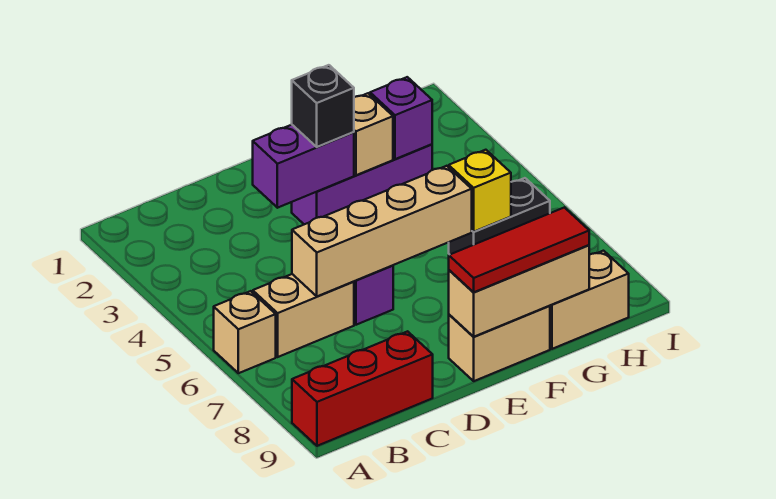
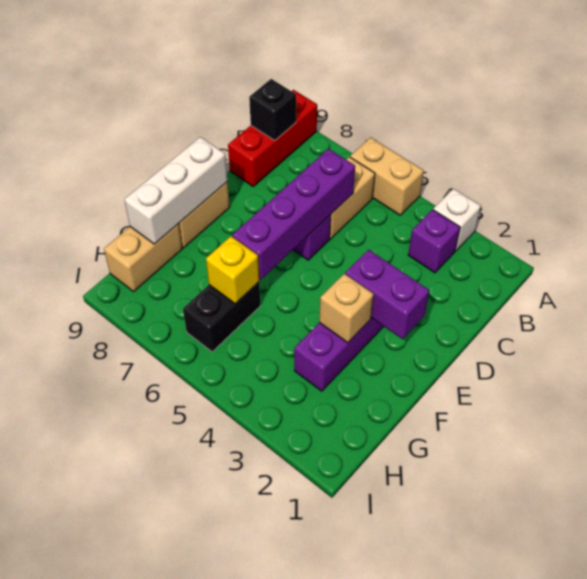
none -> white brick A3 level 1
tan brick A6 level 1 -> tan brick A5:A6 level 1
tan brick C6:F6 level 2 -> purple brick C6:F6 level 2
purple brick D3:E3 level 2 -> purple brick E2:E3 level 2
black brick E3 level 3 -> black brick B9 level 2
tan brick E9:G9 level 2 -> white brick E9:G9 level 2
red tile E9:G9 level 3 -> none
purple brick G3 level 2 -> purple brick B3 level 1

